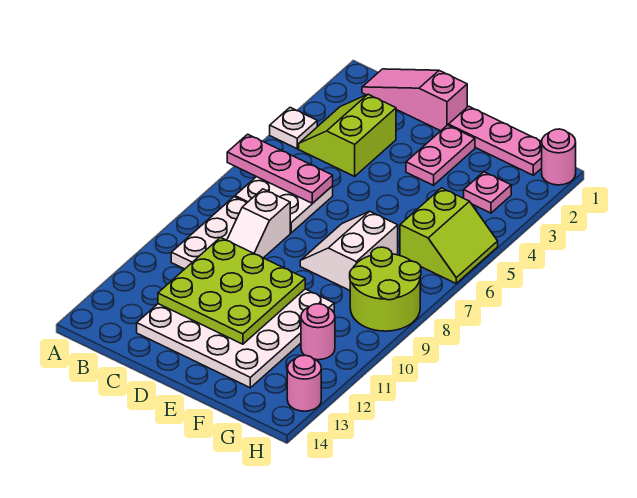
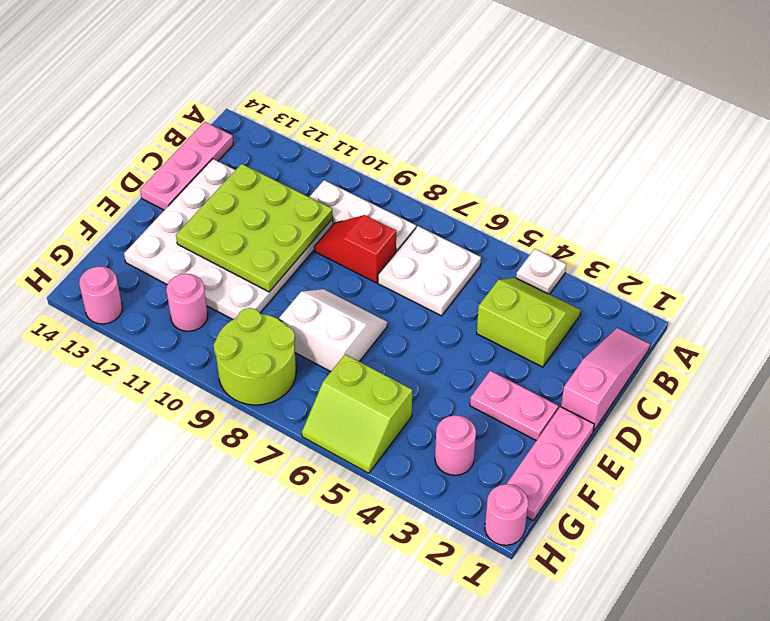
pink plate A6:C6 level 2 -> pink plate B14:D14 level 1
white slope C8:C9 level 1 top 8 -> red slope C8:C9 level 1 top 8
pink plate G3 level 1 -> pink round brick G3 level 1

